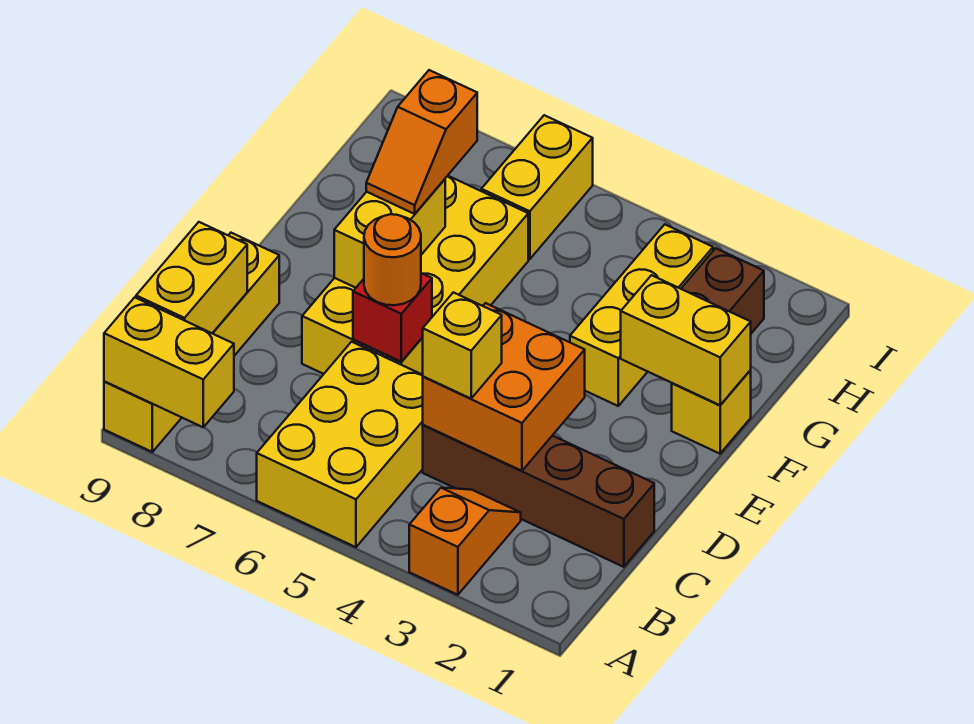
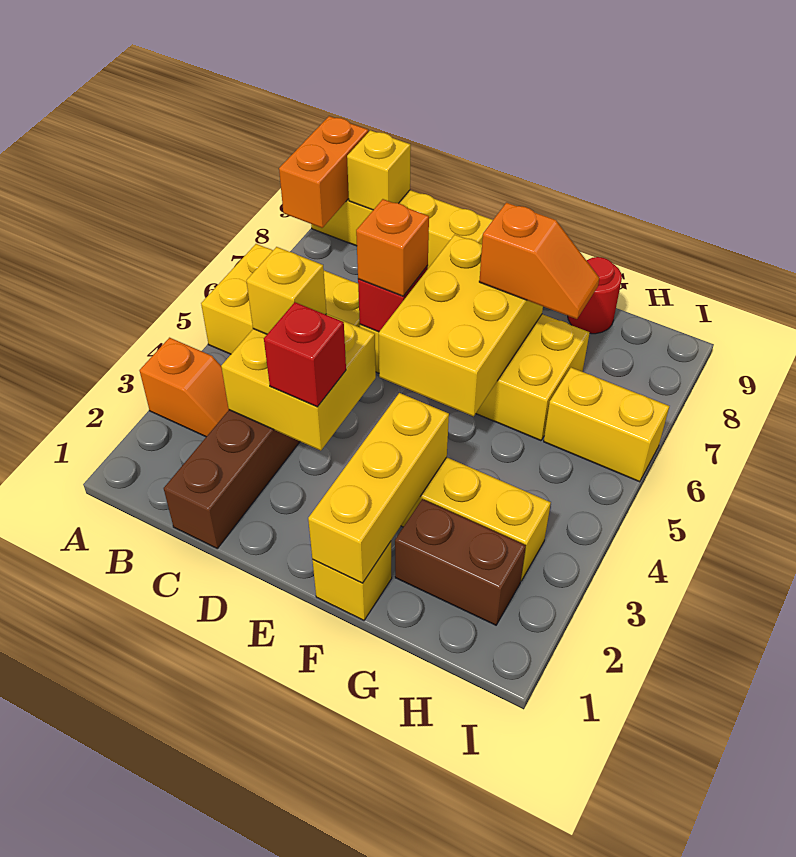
yellow brick A8:A9 level 2 -> orange brick A8:A9 level 2
yellow brick B9:C9 level 2 -> yellow brick B9 level 2
orange brick C3:D4 level 2 -> yellow brick C3:D4 level 2
none -> red brick D3 level 3
orange round brick D6 level 3 -> orange brick D6 level 3
yellow brick E7:F7 level 2 -> yellow brick E5:F7 level 2
yellow brick F1:F2 level 2 -> yellow brick F1:F3 level 2
orange slope F7:G7 level 3 top G -> orange slope F7:G7 level 3 top F
none -> red round brick G9 level 1

